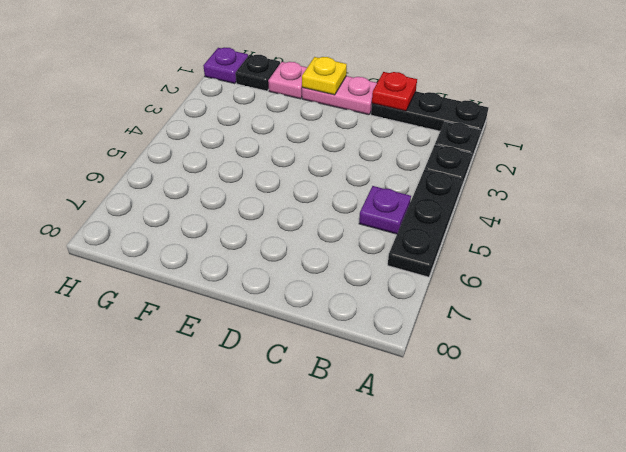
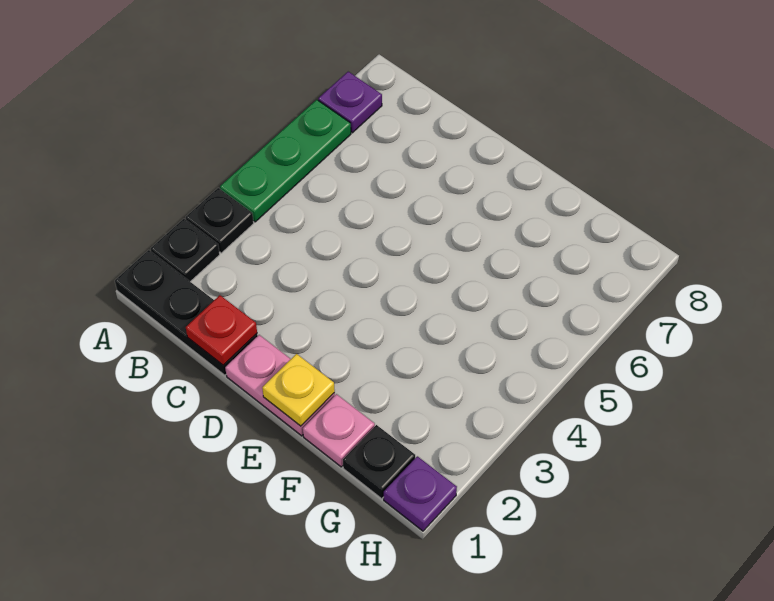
black plate A4:A6 level 1 -> green plate A4:A6 level 1
purple plate B5 level 1 -> purple plate A7 level 1

